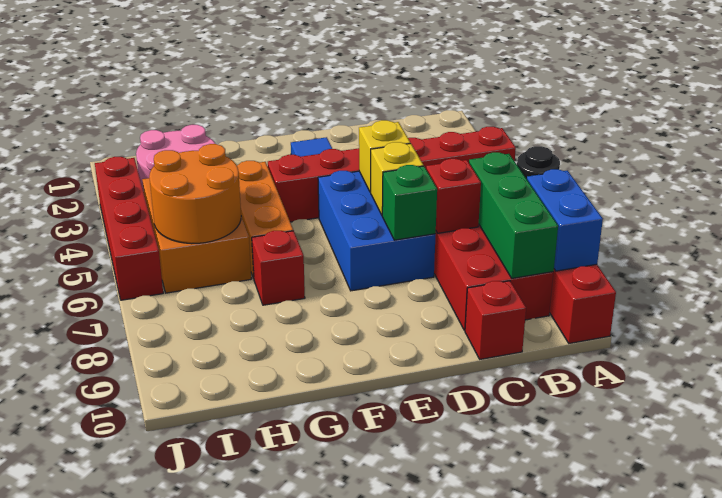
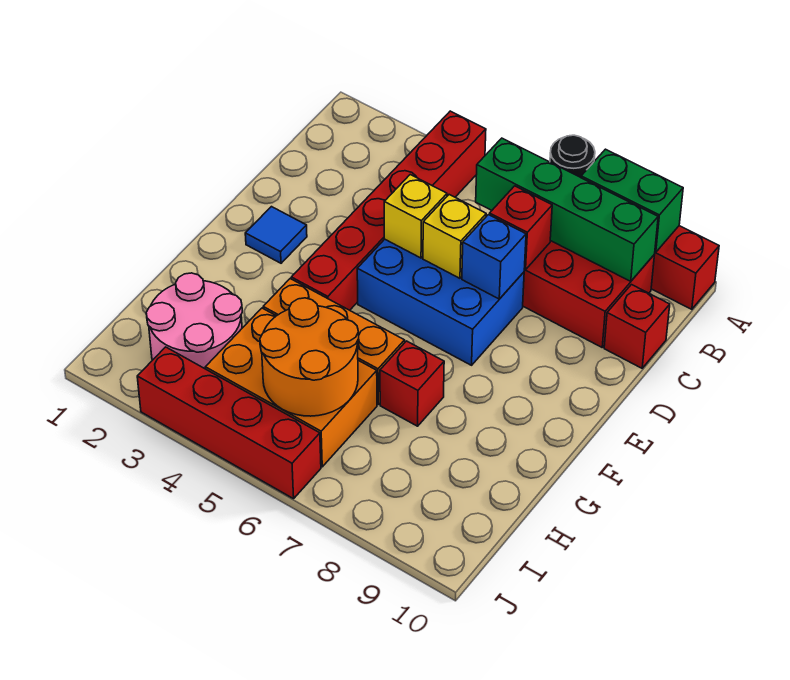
blue brick A8:A9 level 2 -> green brick A8:A9 level 2
green brick B7:B9 level 2 -> green brick B6:B9 level 2
green brick D7 level 2 -> blue brick D7 level 2

